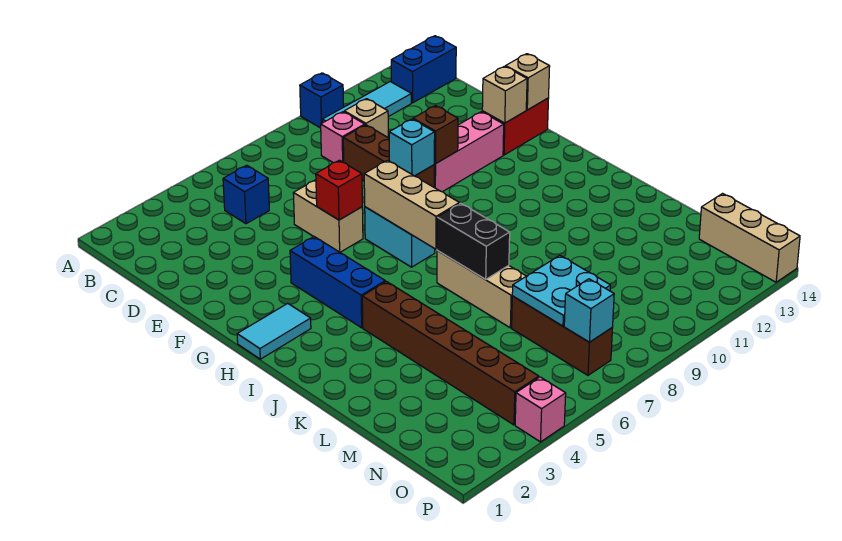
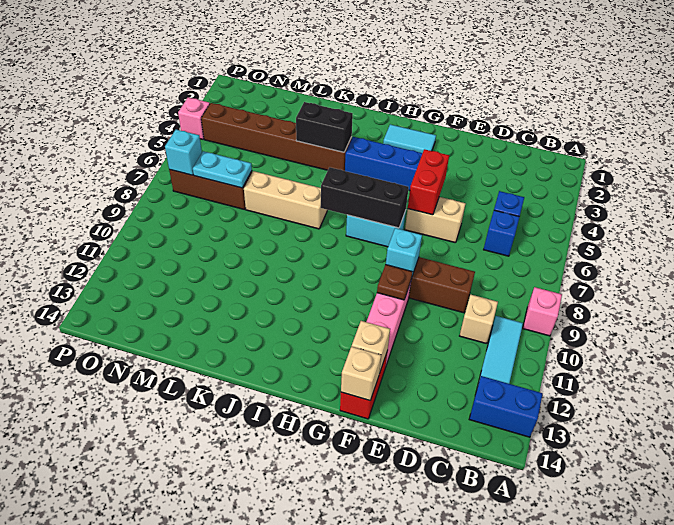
blue brick A10 level 1 -> blue brick C6 level 1
blue brick B13:B14 level 1 -> blue brick A13:B13 level 1
pink brick C9 level 1 -> pink brick A9 level 1
red brick F6 level 2 -> red brick F5:F6 level 2
brown brick F10 level 2 -> brown plate F10 level 2
tan brick G7:I7 level 2 -> black brick G7:I7 level 2
cyan tile H1:H2 level 1 -> cyan tile G2:H2 level 1
black brick J7:K7 level 2 -> black brick J4:K4 level 2
cyan plate M7:N8 level 2 -> cyan plate M7:N7 level 2
tan brick N14:P14 level 1 -> none

